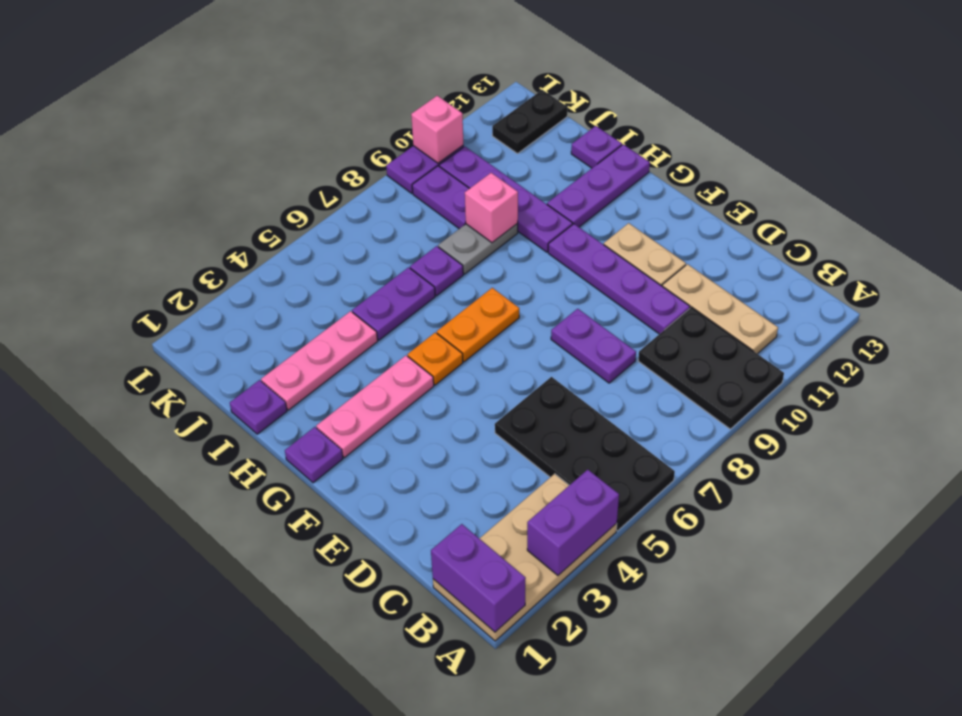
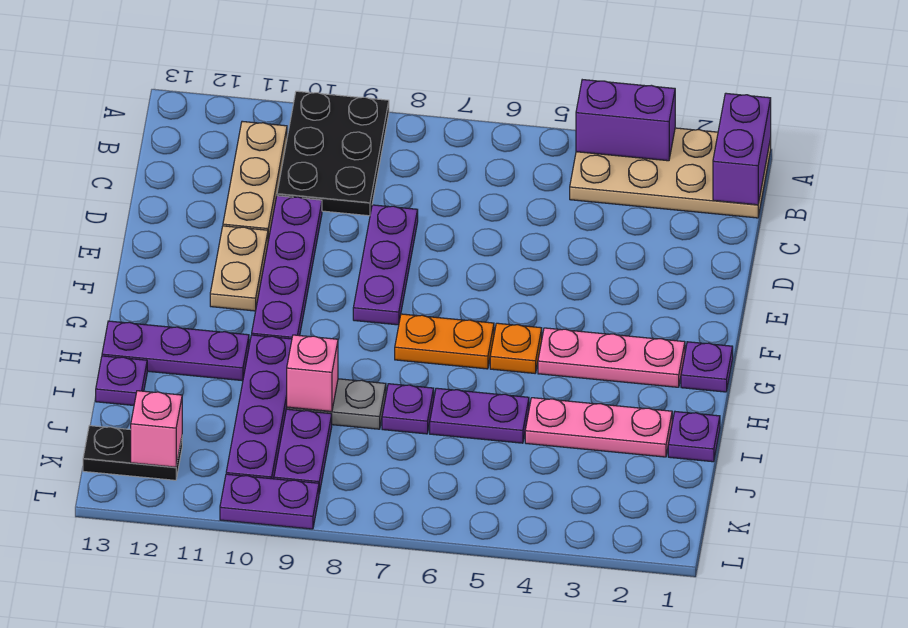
black plate A5:D6 level 1 -> none
purple plate D8:E8 level 1 -> purple plate D8:F8 level 1
pink brick L10 level 2 -> pink brick K12 level 2

